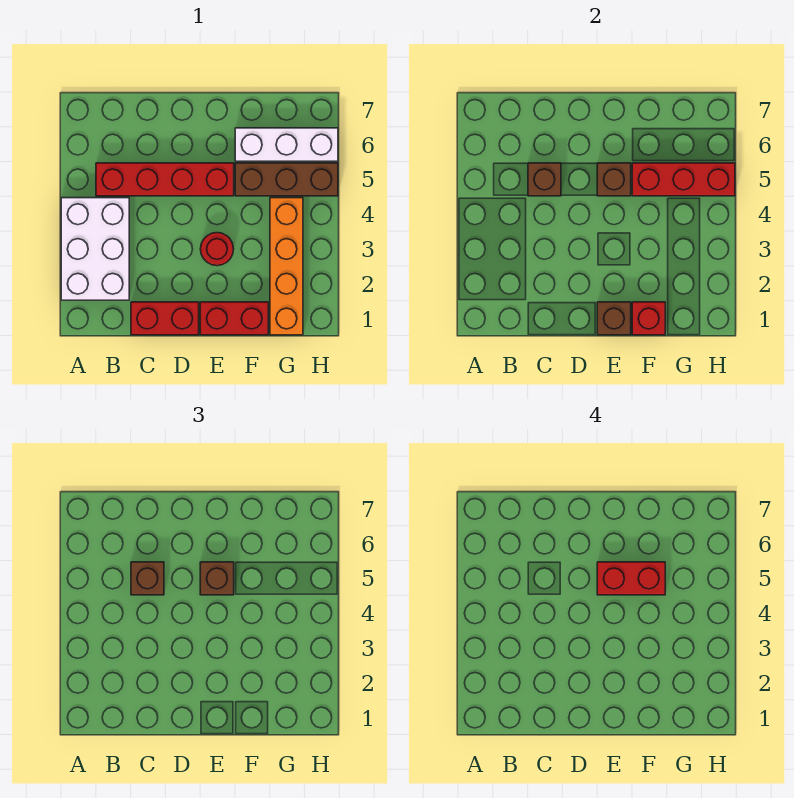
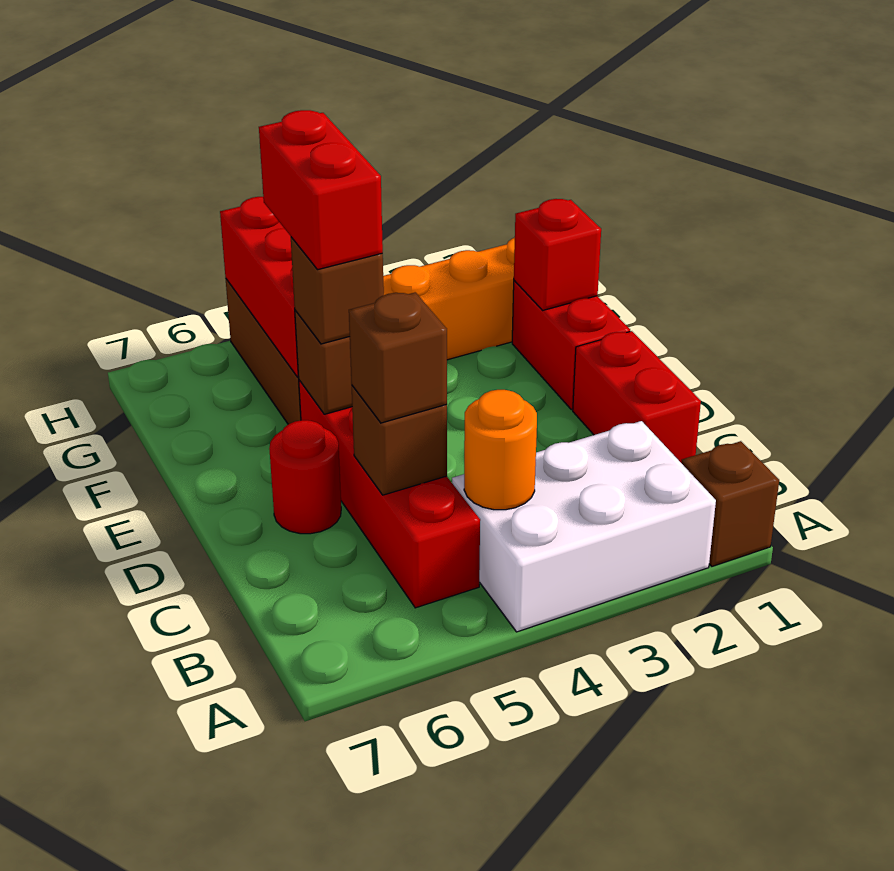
none -> orange round brick B4 level 2
brown brick E1 level 2 -> brown brick A1 level 1
red round brick E3 level 1 -> red round brick D6 level 1
white brick F6:H6 level 1 -> none

